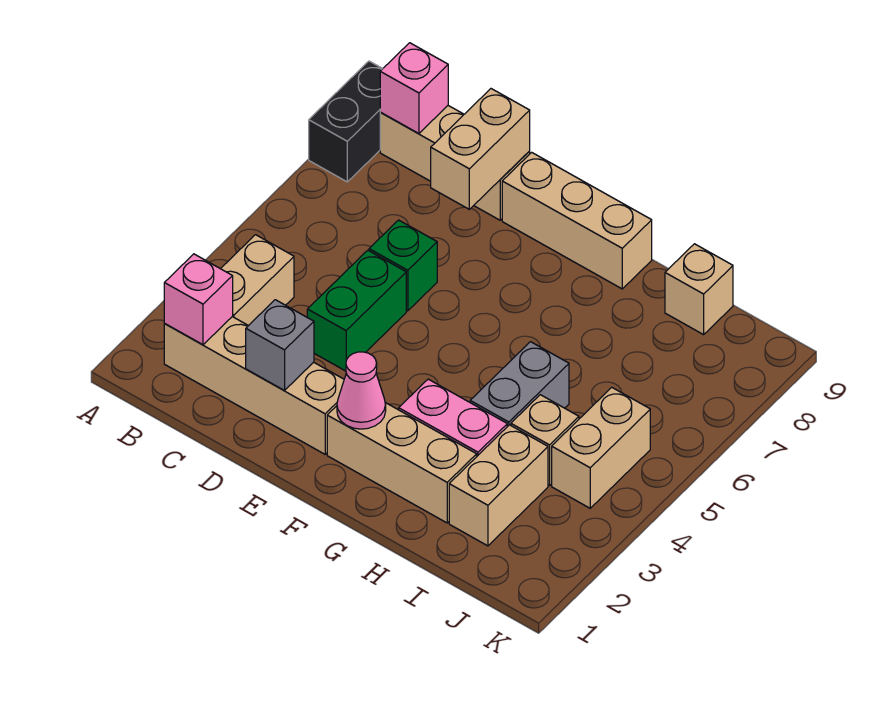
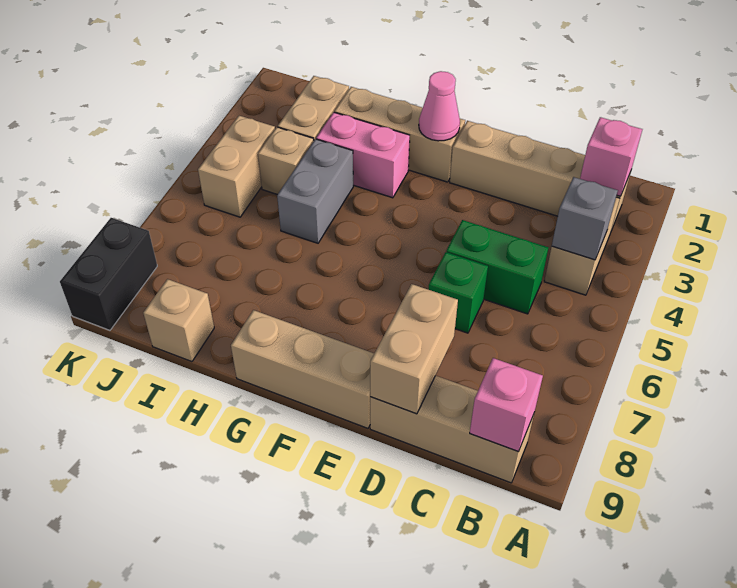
black brick A8:A9 level 1 -> black brick K8:K9 level 1
grey brick D2 level 2 -> grey brick B4 level 2
green brick D4:D5 level 1 -> green brick C5:D5 level 1

